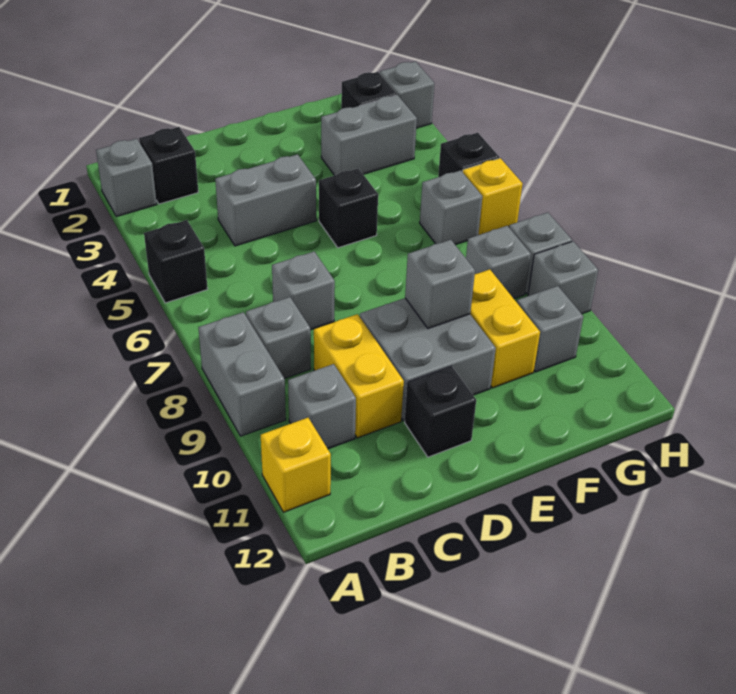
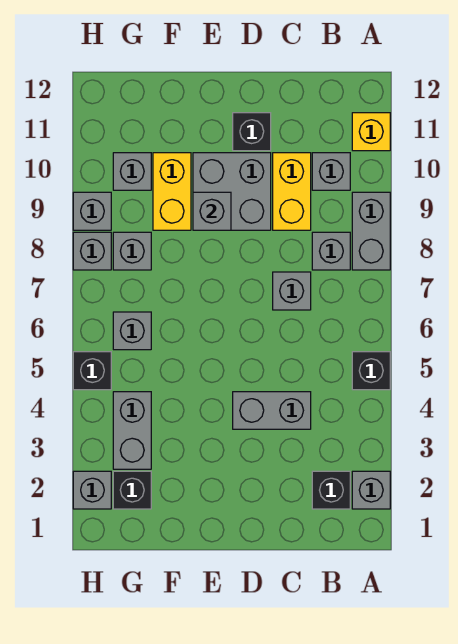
black brick E5 level 1 -> none
grey brick F3:G3 level 1 -> grey brick G3:G4 level 1
yellow brick H6 level 1 -> none

